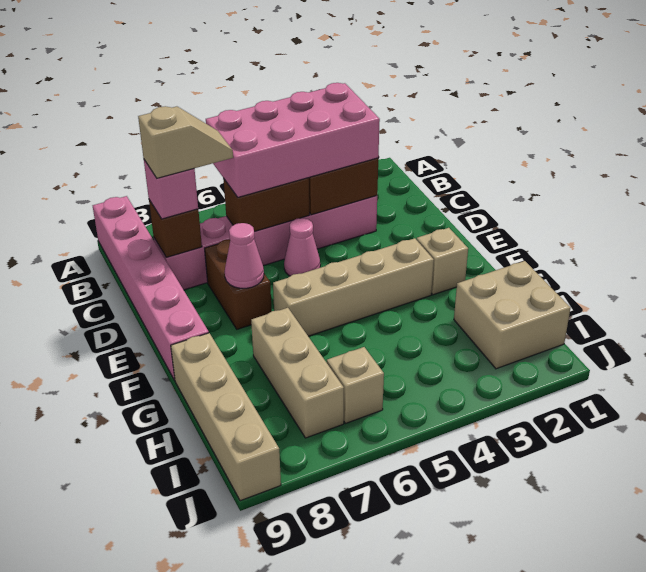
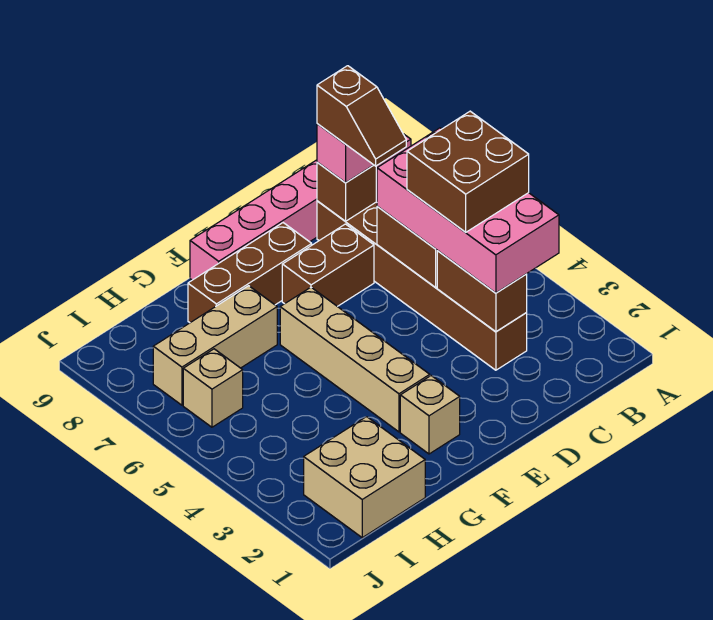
none -> brown brick B4:C5 level 4
pink brick C3:C8 level 1 -> brown brick C3:C8 level 1
tan slope C7:C8 level 4 top 8 -> brown slope C7:C8 level 4 top 8
pink cone D5 level 1 -> none
pink cone E7 level 2 -> none
none -> brown brick E8:G8 level 1
tan brick G9:J9 level 1 -> none

